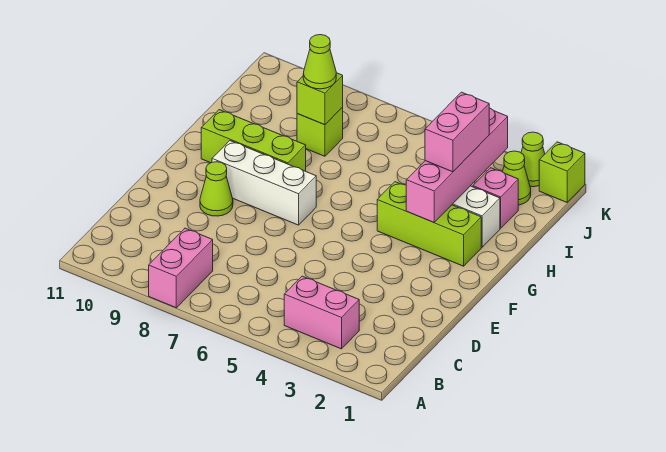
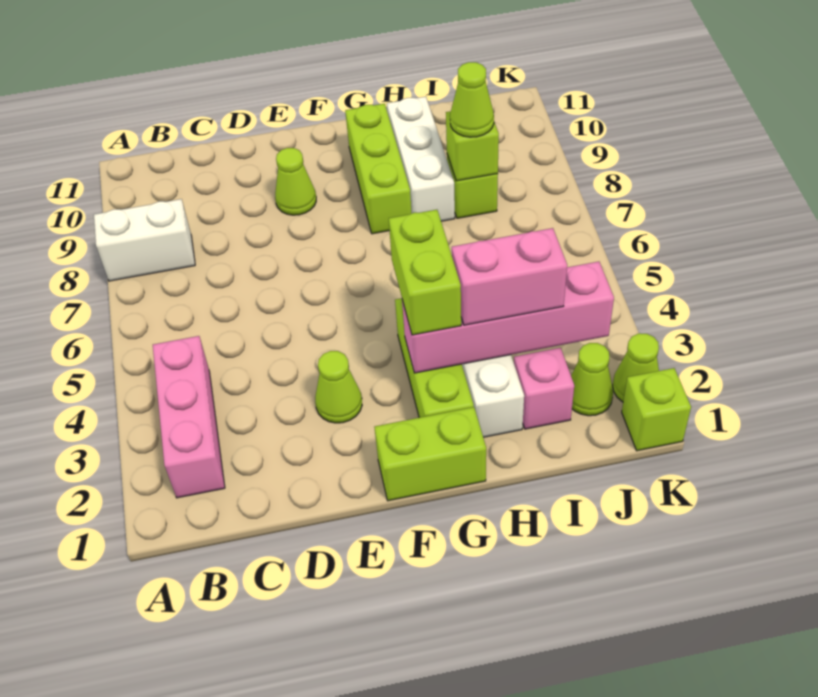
pink brick A8:B8 level 1 -> white brick A8:B8 level 1
pink brick B3:B4 level 1 -> pink brick B2:B4 level 1
none -> lime cone E3 level 1
none -> lime brick F1:G1 level 1
white brick F7:F9 level 1 -> white brick H8:H10 level 1
none -> lime brick G3:G4 level 3

